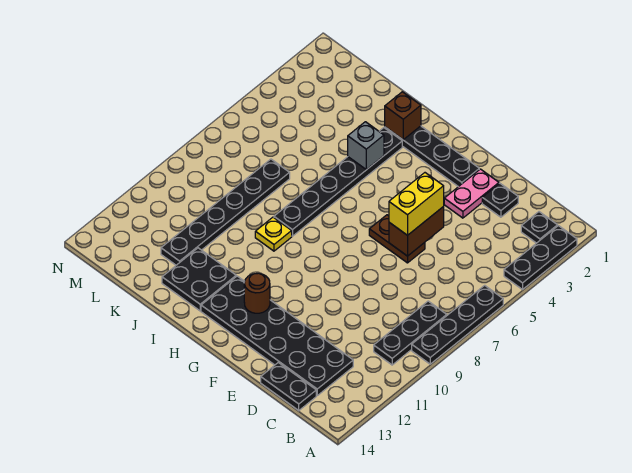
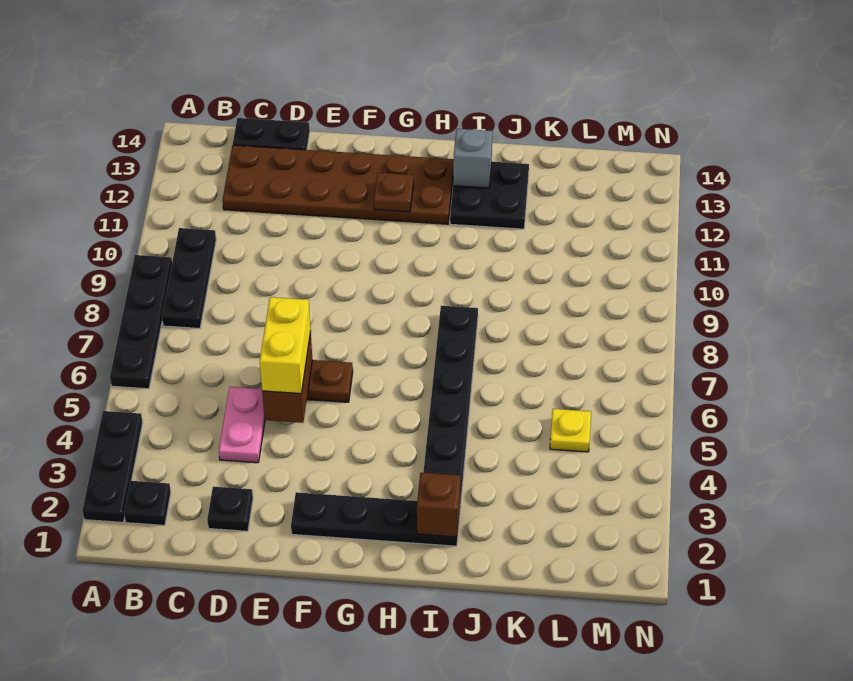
black plate C12:H13 level 1 -> brown plate C12:H13 level 1
pink plate E2:E3 level 1 -> pink plate D4:D5 level 1
brown round brick G12 level 2 -> brown plate G12 level 2
grey brick I4 level 2 -> grey brick I13 level 2
yellow plate I9 level 1 -> yellow plate L5 level 1
black plate K7:K12 level 1 -> none

